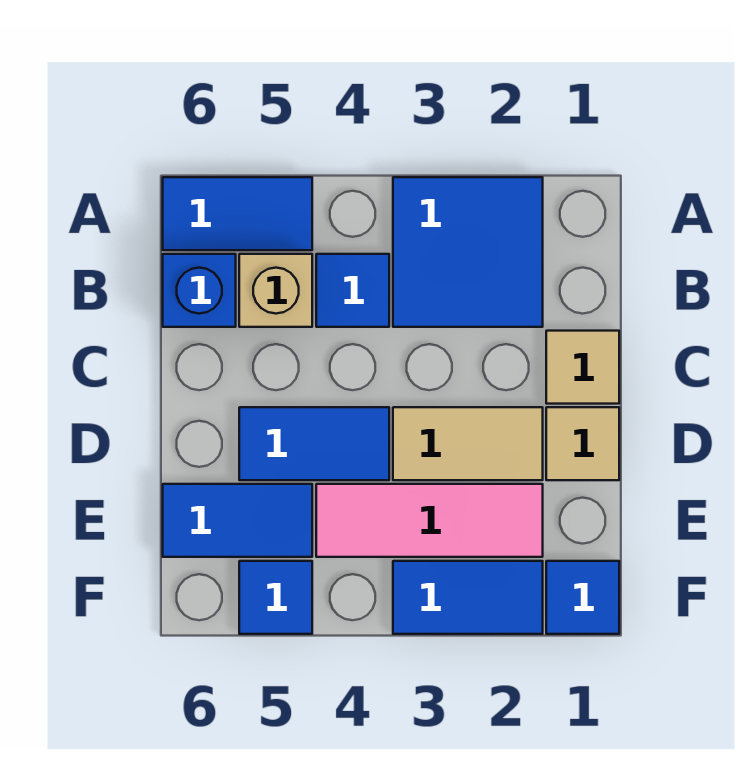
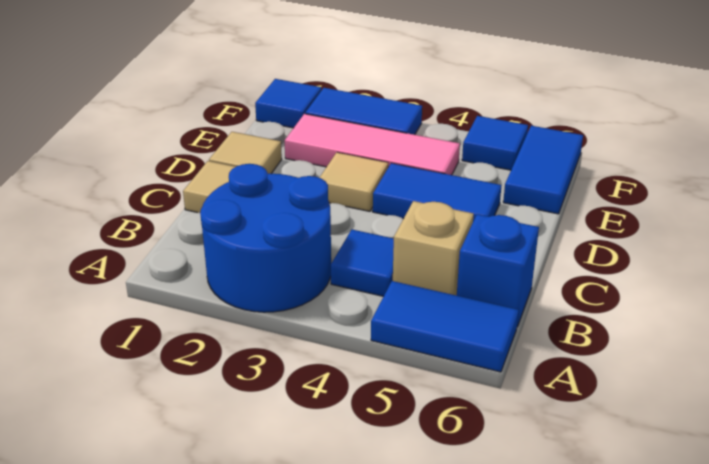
blue tile A2:B3 level 1 -> blue round brick A2:B3 level 1
tan tile D2:D3 level 1 -> tan tile D3 level 1
blue tile E5:E6 level 1 -> blue tile E6:F6 level 1

